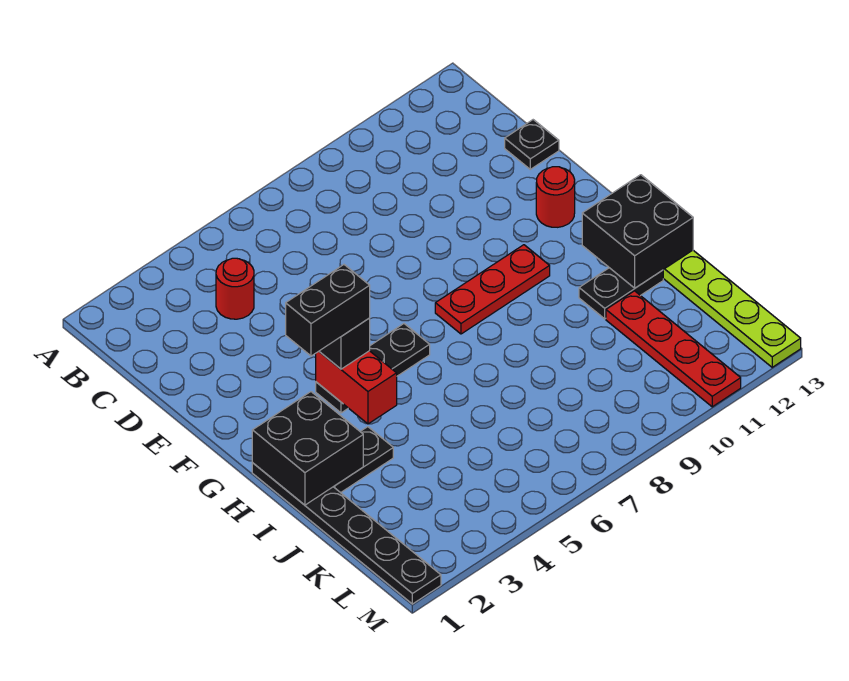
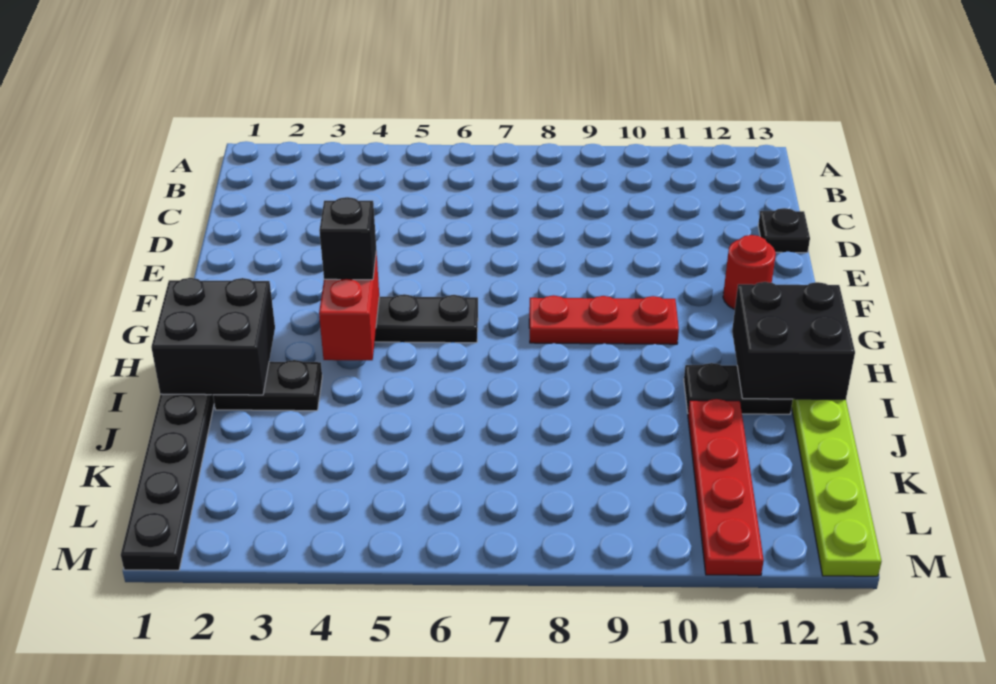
red round brick C4 level 1 -> none
black brick G3:G4 level 4 -> none

